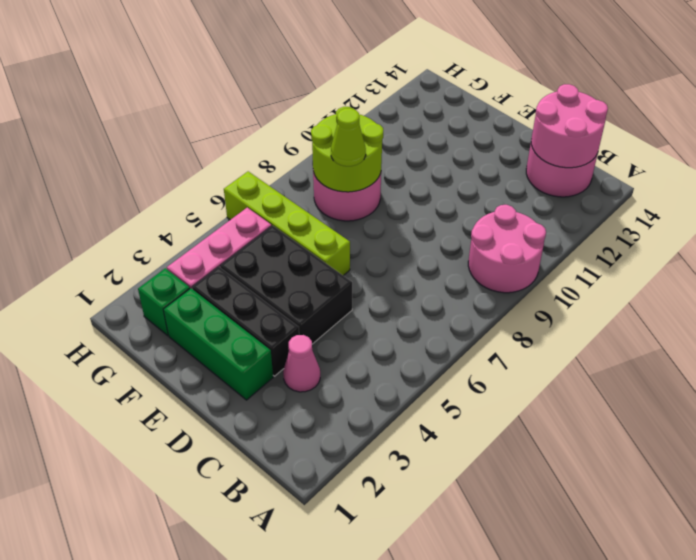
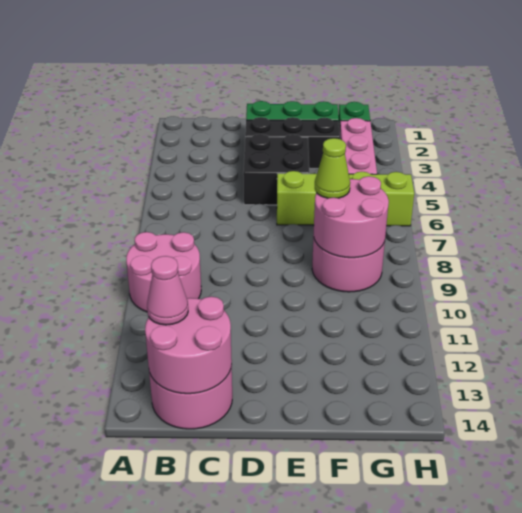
pink cone C3 level 1 -> pink cone B13 level 3
black brick D4:F5 level 1 -> black brick D4:E5 level 1
lime round brick F8:G9 level 2 -> pink round brick F8:G9 level 2

